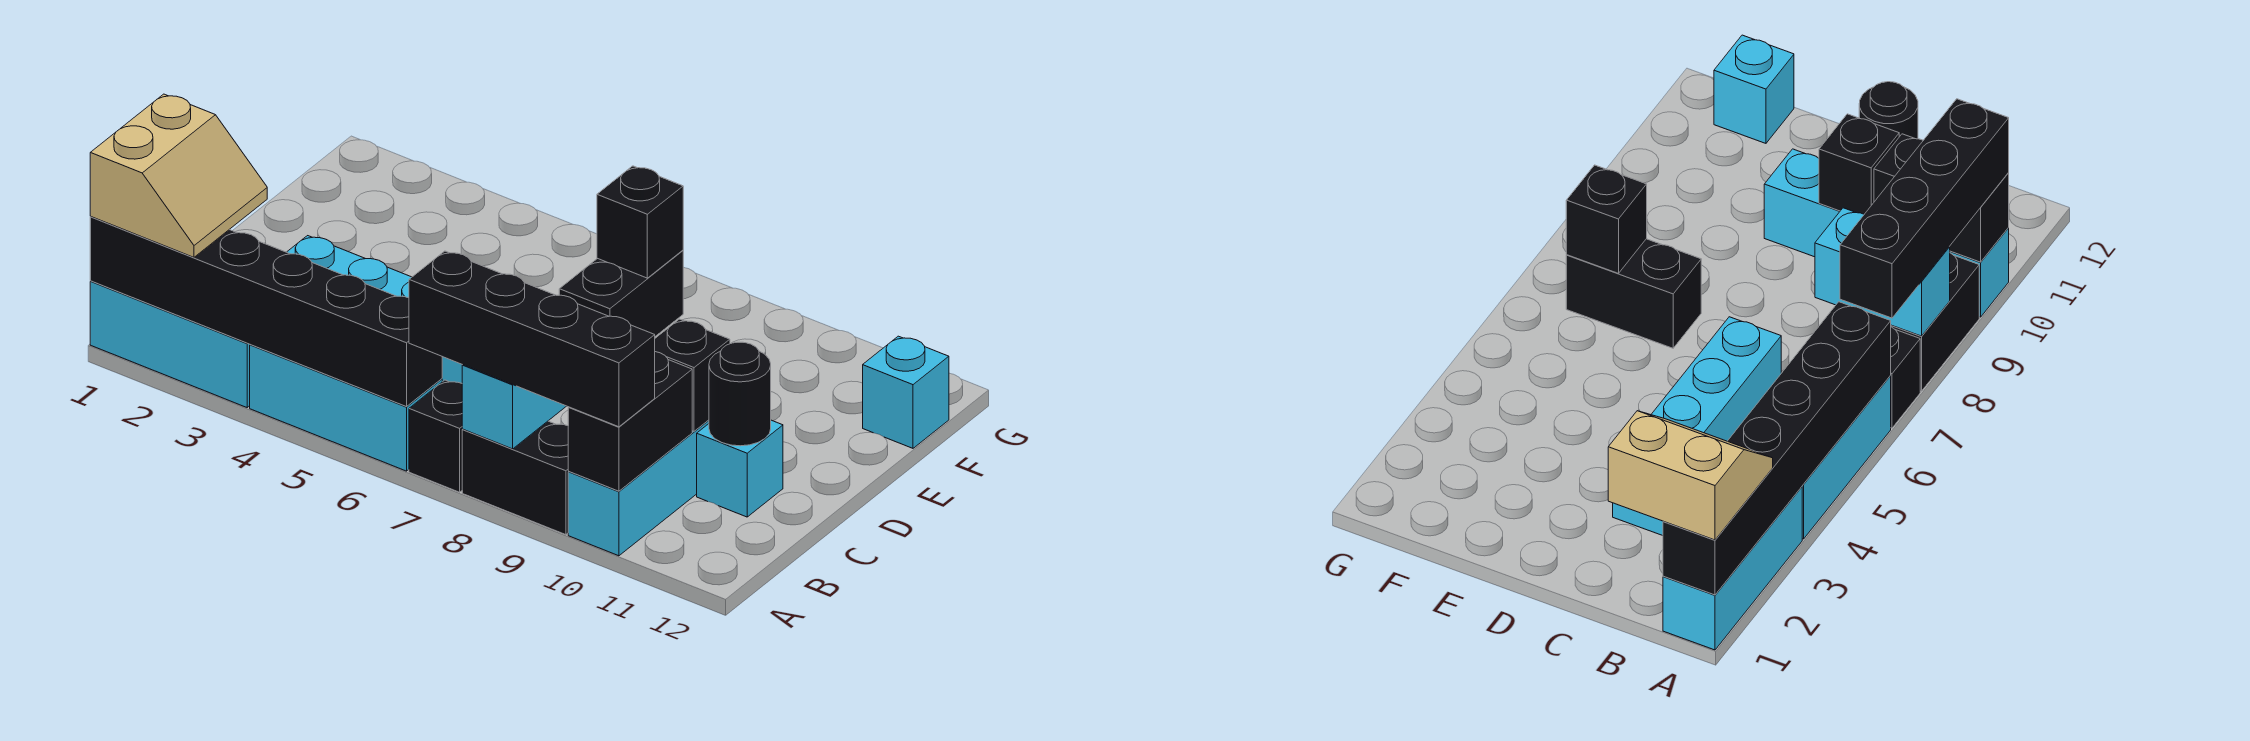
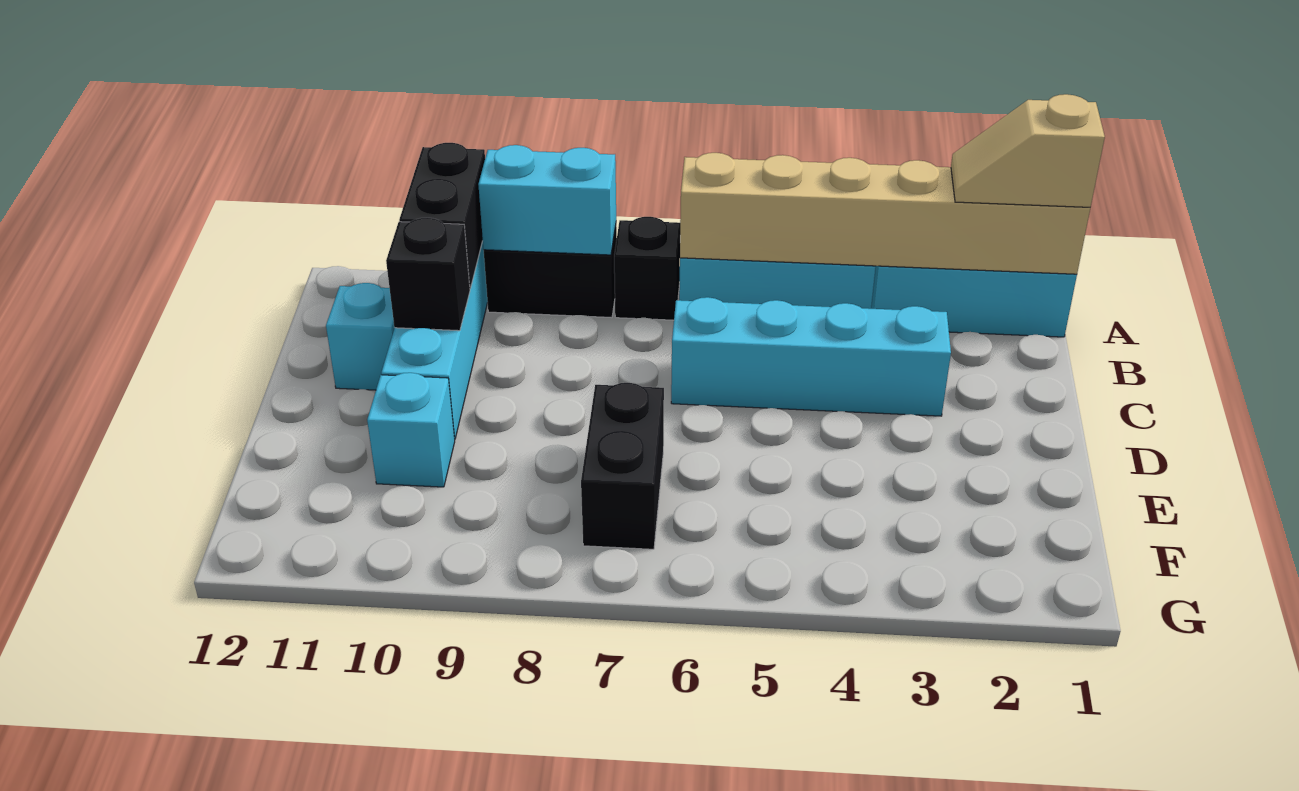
black brick A1:A6 level 2 -> tan brick A1:A6 level 2
tan slope A1:B2 level 3 top 1 -> tan slope A1:A2 level 3 top 1
black brick A7:A10 level 3 -> none
cyan brick A8:B8 level 2 -> cyan brick A8:A9 level 2
black round brick C11 level 2 -> none
black brick F7 level 2 -> none
cyan brick F12 level 1 -> cyan brick E10 level 1

